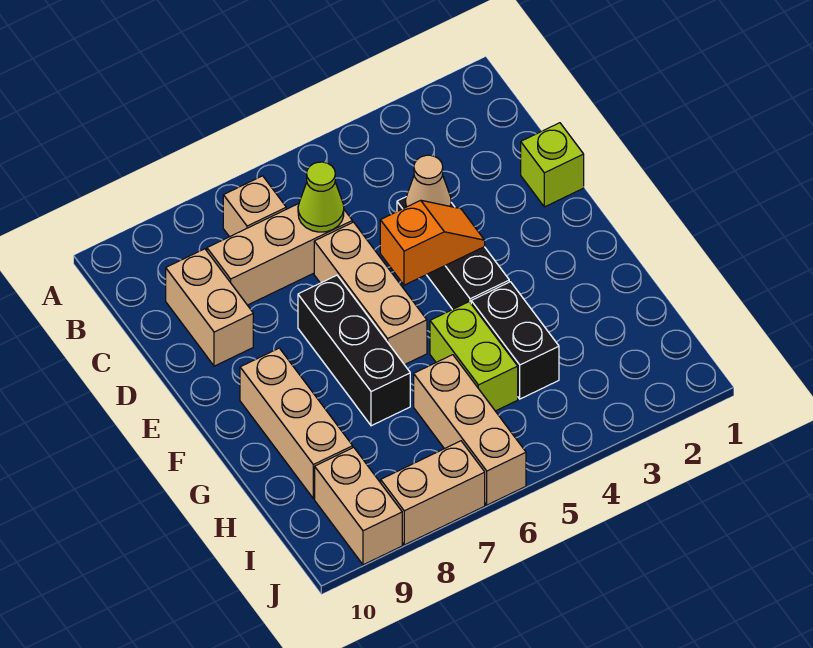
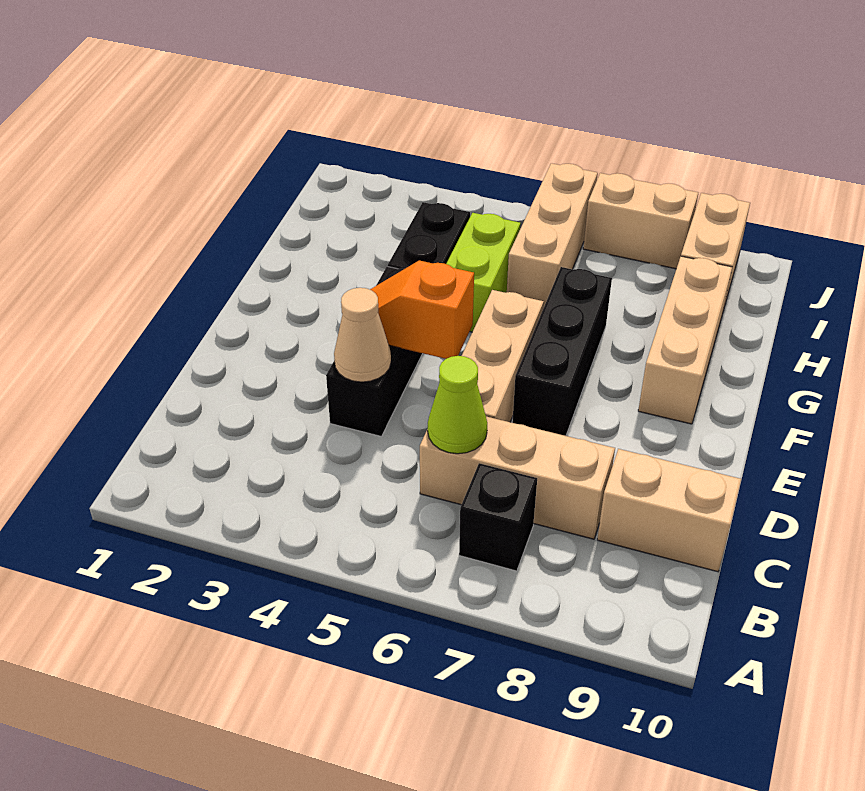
tan brick B7 level 1 -> black brick B7 level 1
tan brick C9:D9 level 1 -> tan brick C9:C10 level 1
lime brick D1 level 1 -> none

